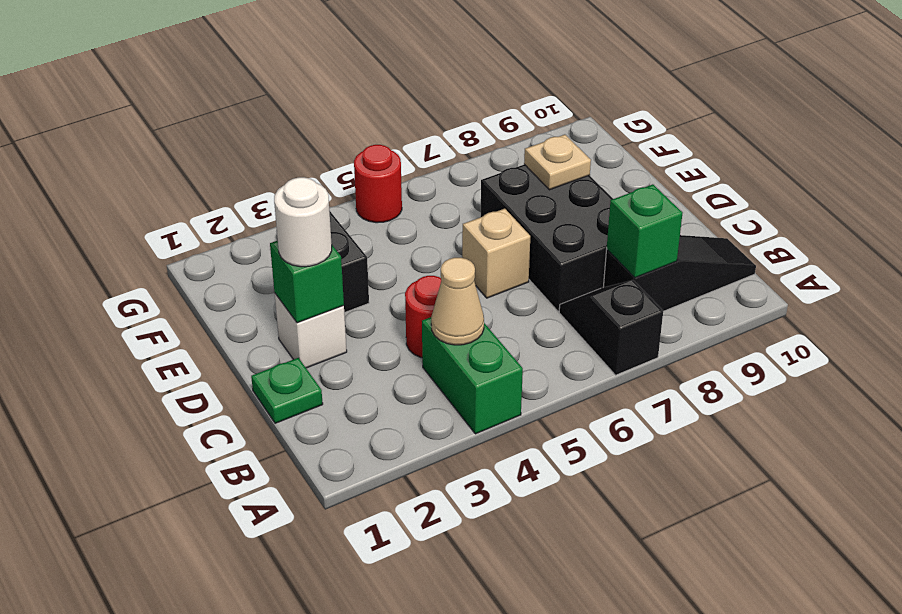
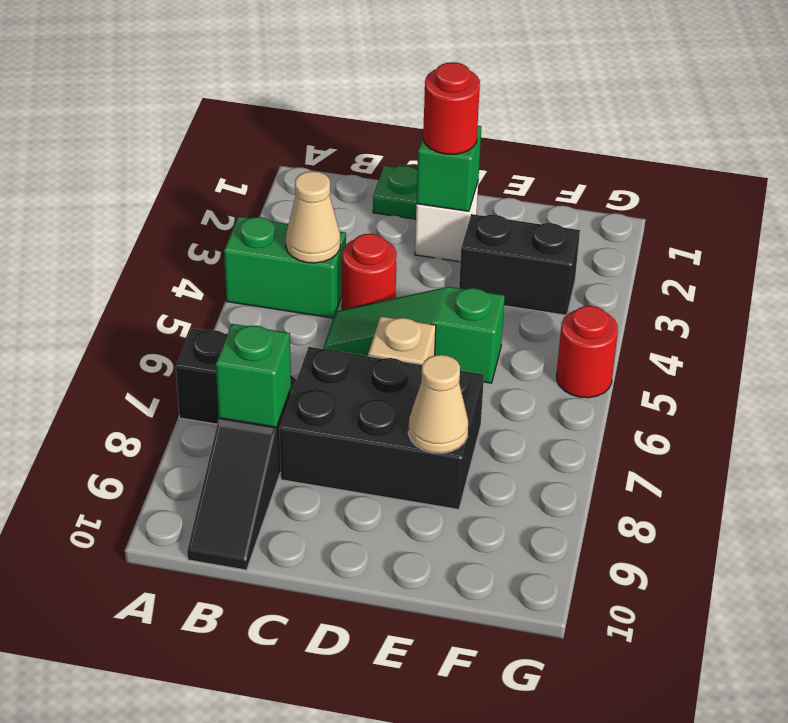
none -> green slope C5:E5 level 1 top E
white round brick D2 level 3 -> red round brick D2 level 3
tan plate E8 level 2 -> tan cone E8 level 2

